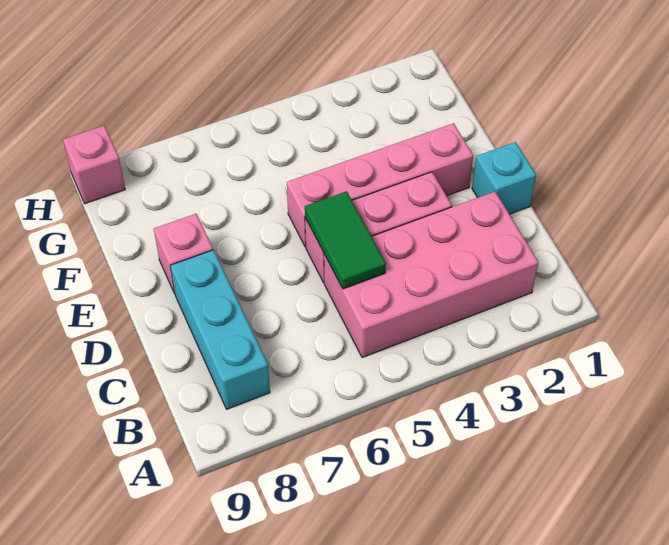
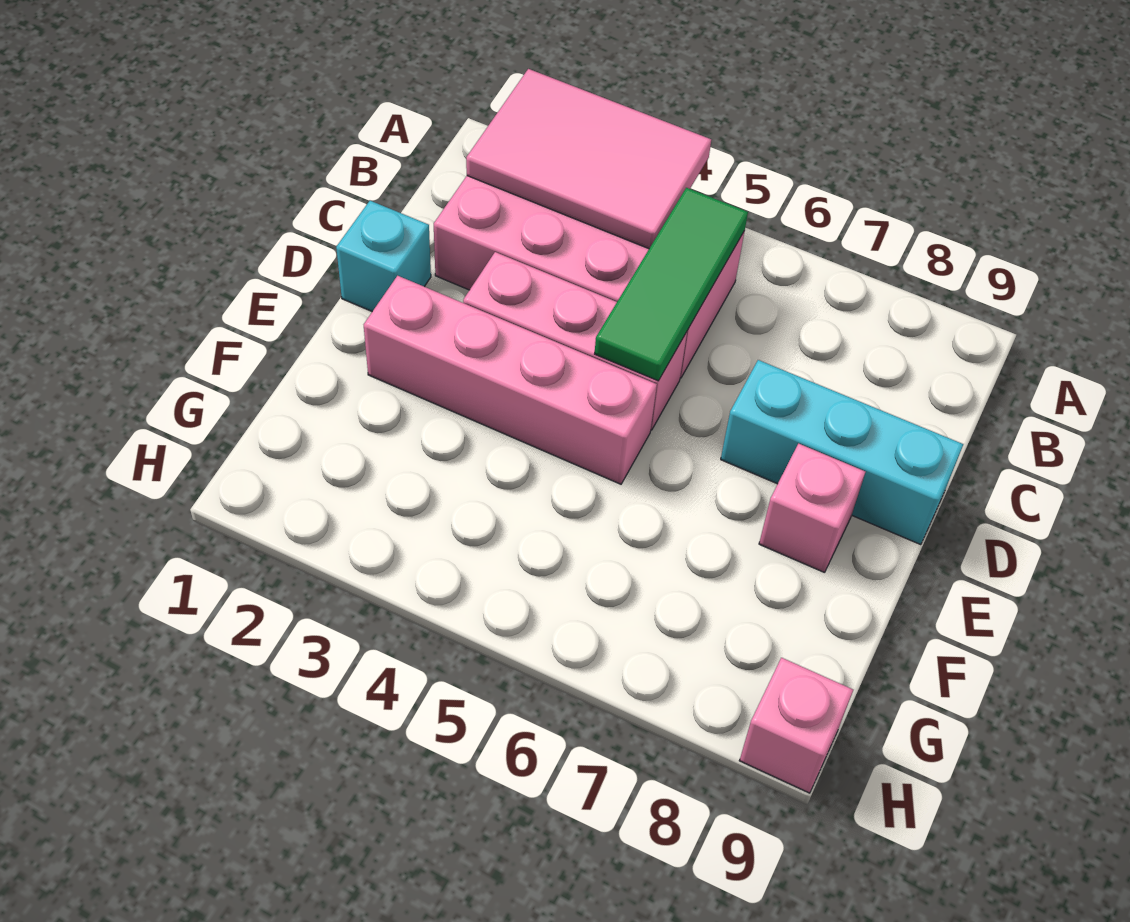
none -> pink tile A2:B4 level 2
cyan brick B8:D8 level 1 -> cyan brick D7:D9 level 1
green tile C5:D5 level 2 -> green tile B5:D5 level 2

